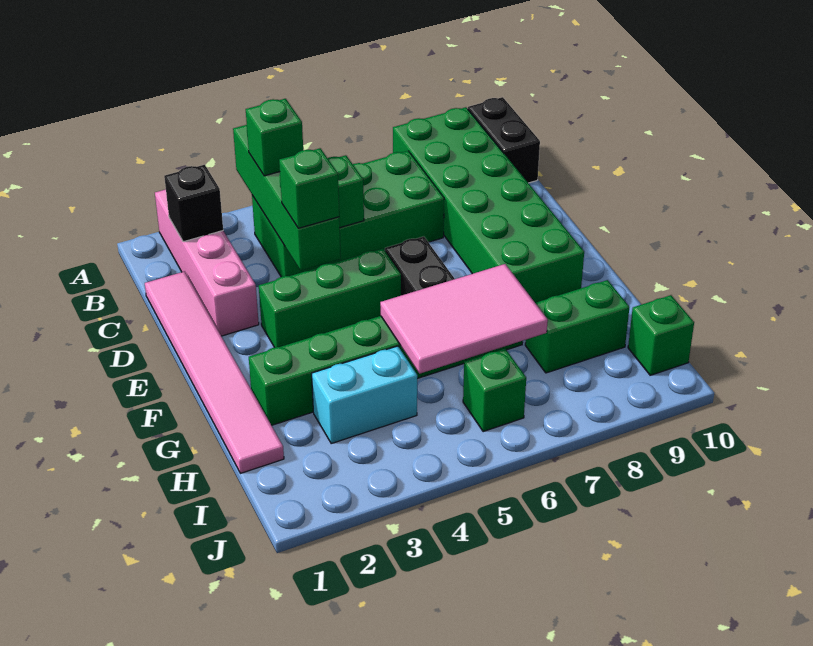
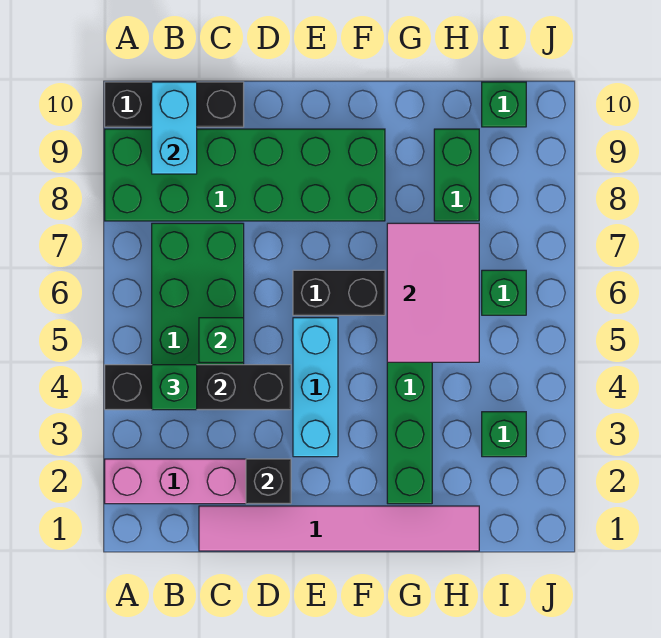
green brick A4:D4 level 2 -> black brick A4:D4 level 2
black brick A10:B10 level 1 -> black brick A10:C10 level 1
black brick B2 level 2 -> black brick D2 level 2
green brick D4 level 3 -> green brick I3 level 1
green brick E3:E5 level 1 -> cyan brick E3:E5 level 1
cyan brick H3:H4 level 1 -> cyan brick B9:B10 level 2

